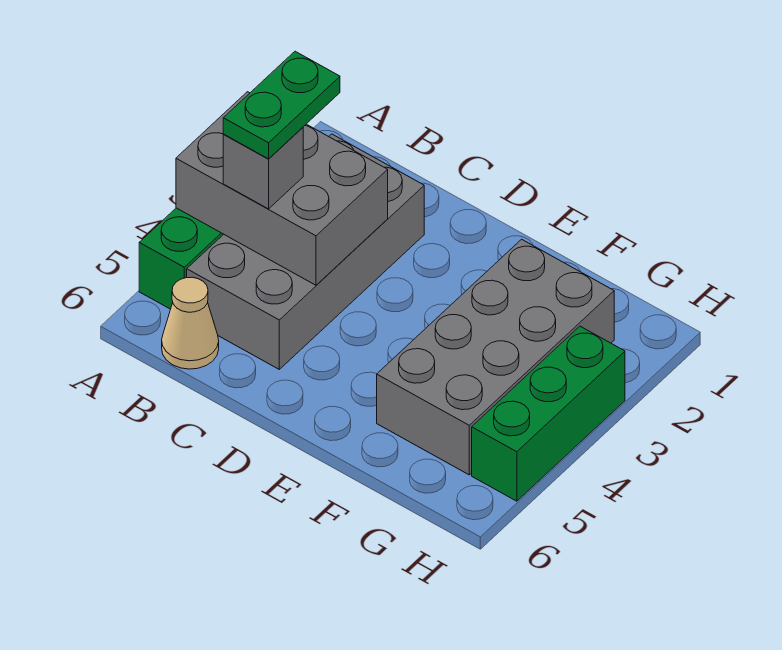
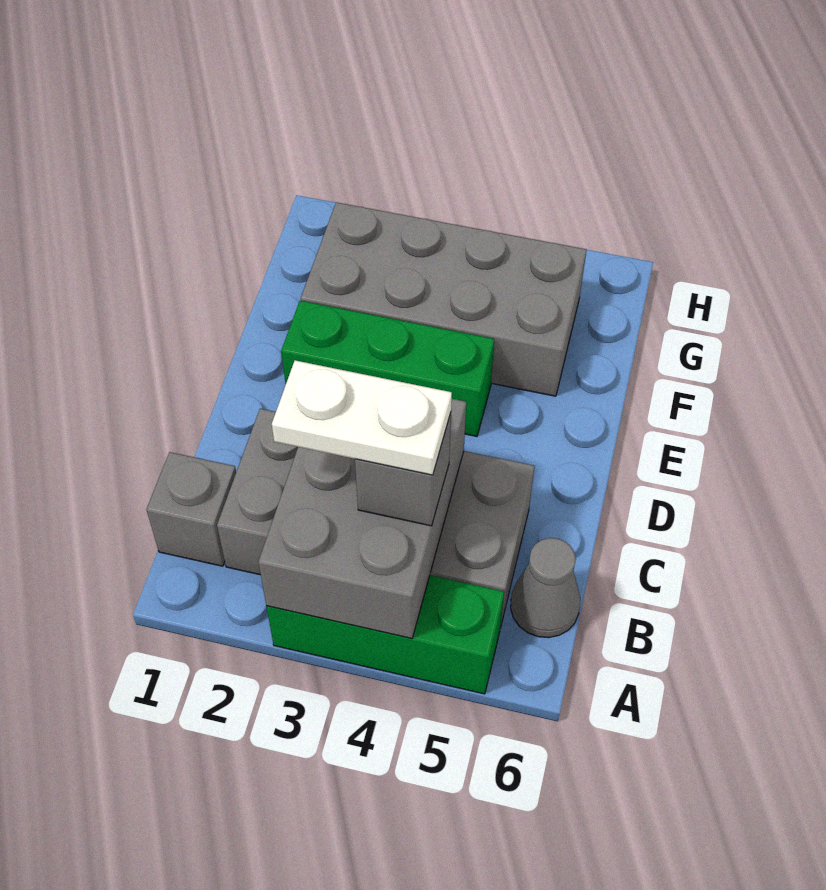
none -> grey brick B1 level 1
green plate B3:B4 level 4 -> white plate B3:B4 level 4
tan cone B6 level 1 -> grey cone B6 level 1
green brick H3:H5 level 1 -> green brick E2:E4 level 1

